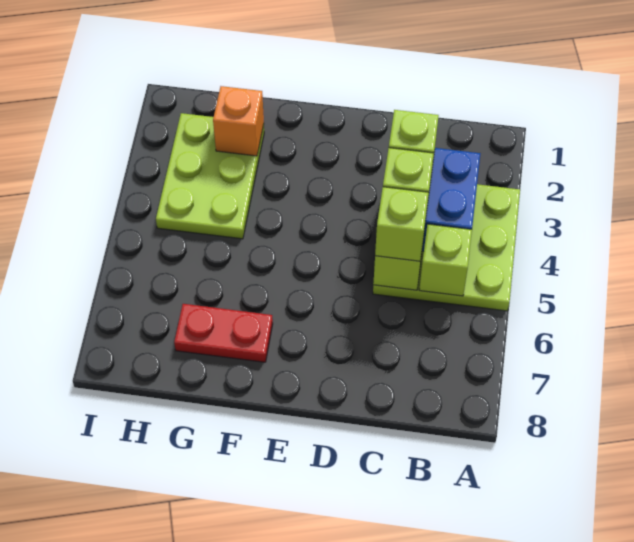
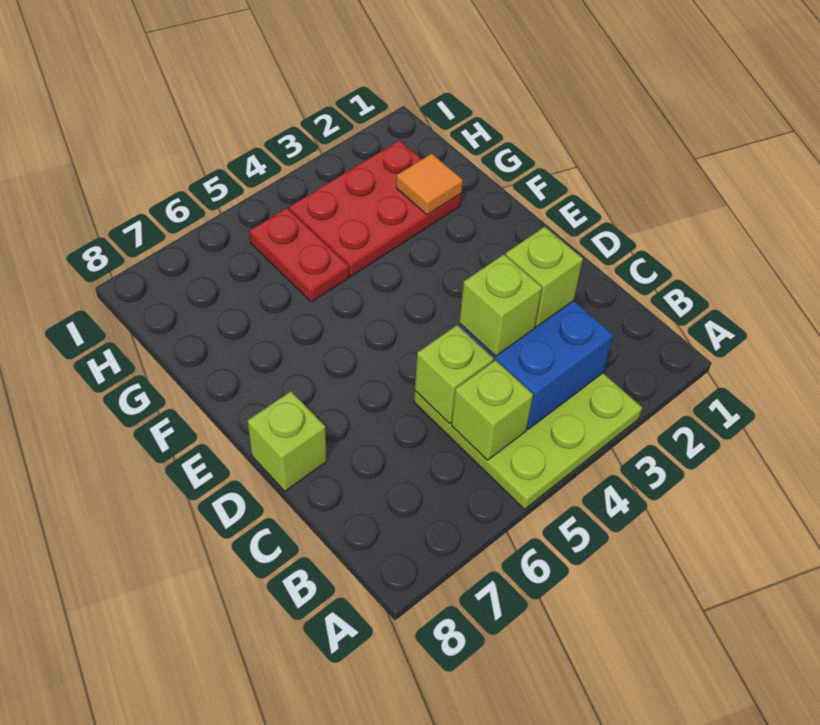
lime brick C5 level 3 -> lime brick D8 level 1
red plate F7:G7 level 1 -> red plate G5:H5 level 1
lime plate G2:H4 level 1 -> red plate G2:H4 level 1
orange brick G2 level 2 -> orange tile G2 level 2

